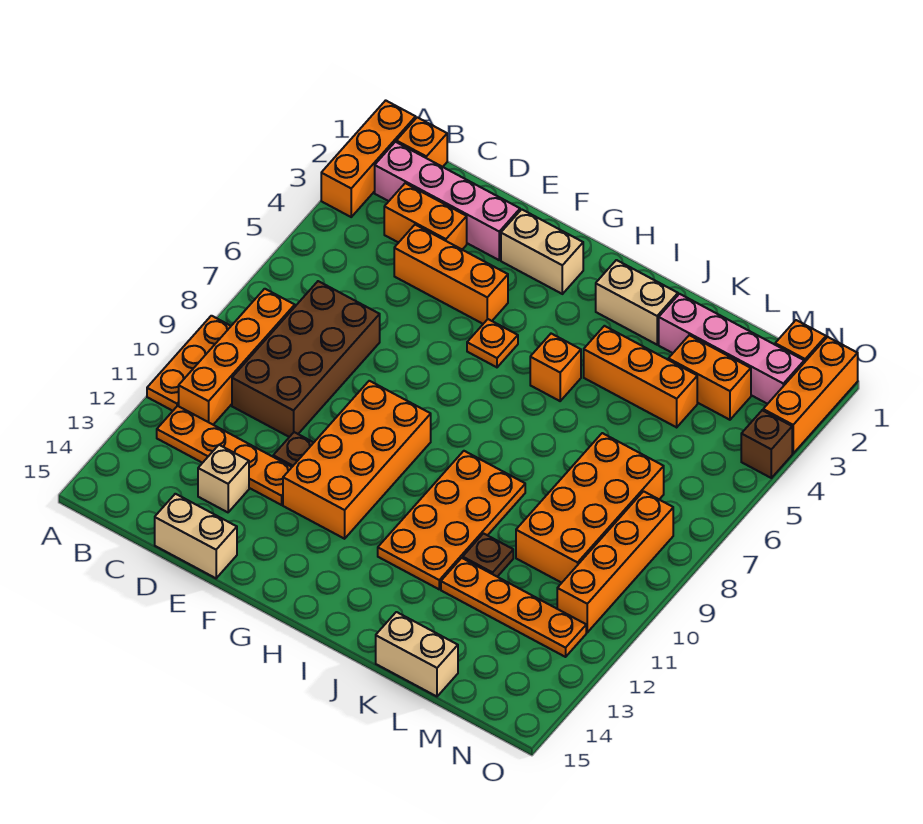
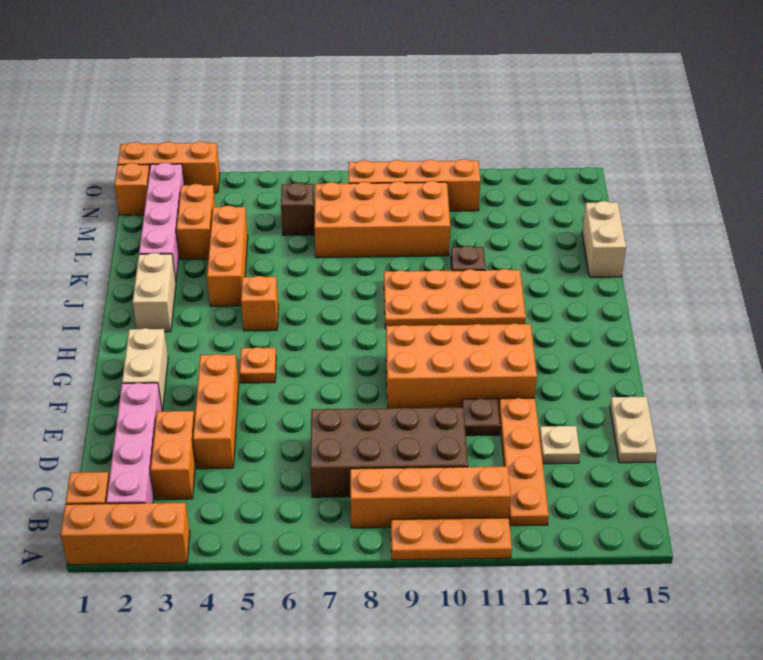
tan brick D13 level 1 -> tan plate D13 level 1
tan brick D15:E15 level 1 -> tan plate D15:E15 level 1
orange plate K12:N12 level 1 -> none
brown brick O4 level 1 -> brown brick M6 level 1

